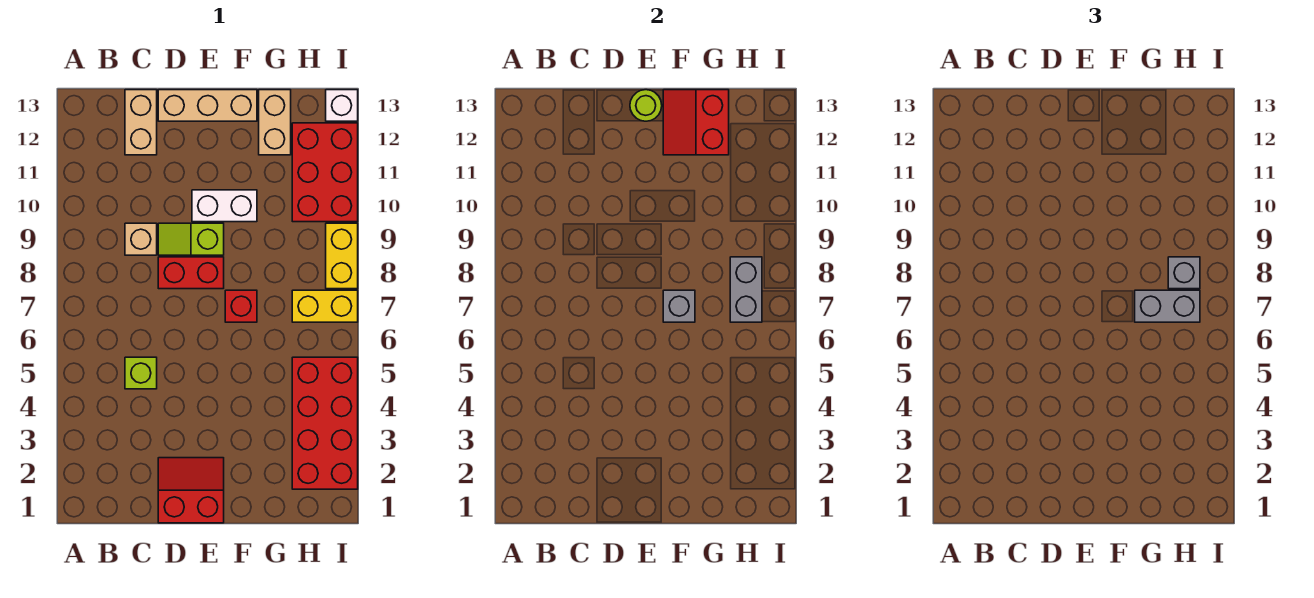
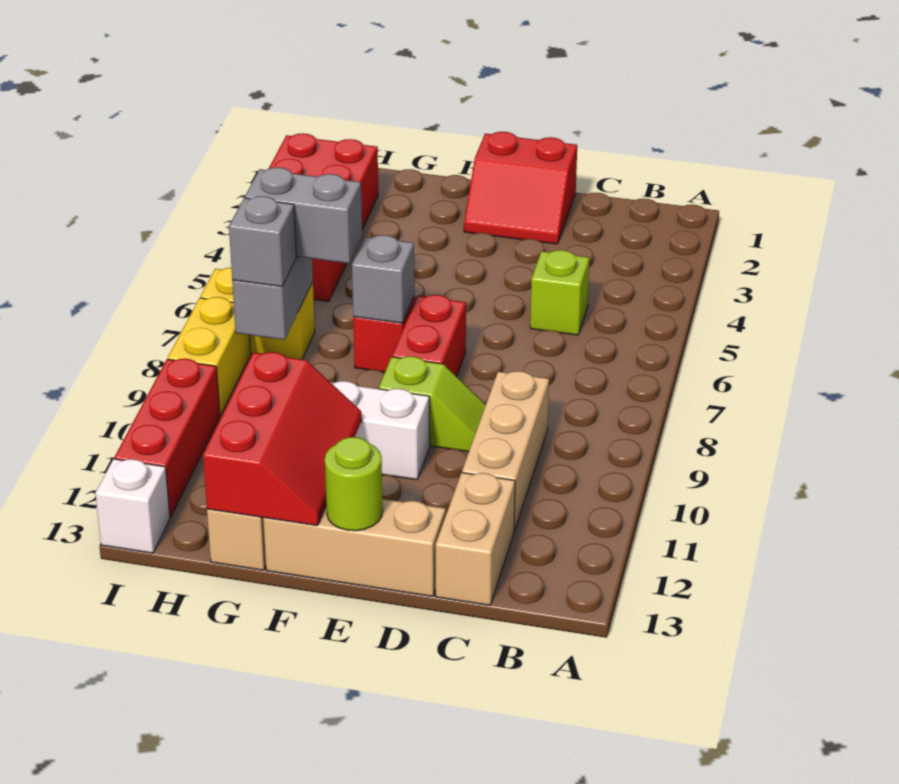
tan brick C9 level 1 -> tan brick C9:C11 level 1
red brick D8:E8 level 1 -> red brick E7:E8 level 1
red slope F12:G13 level 2 top G -> red slope F11:G13 level 2 top G
red brick H10:I12 level 1 -> red brick I10:I12 level 1

